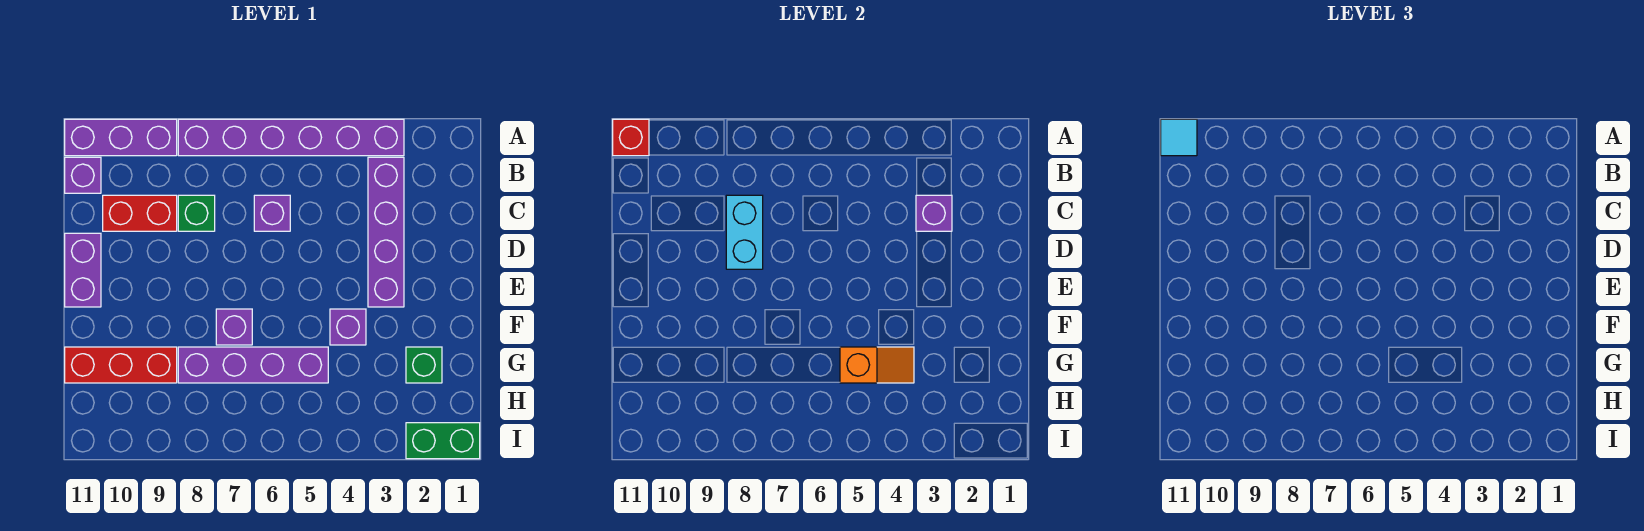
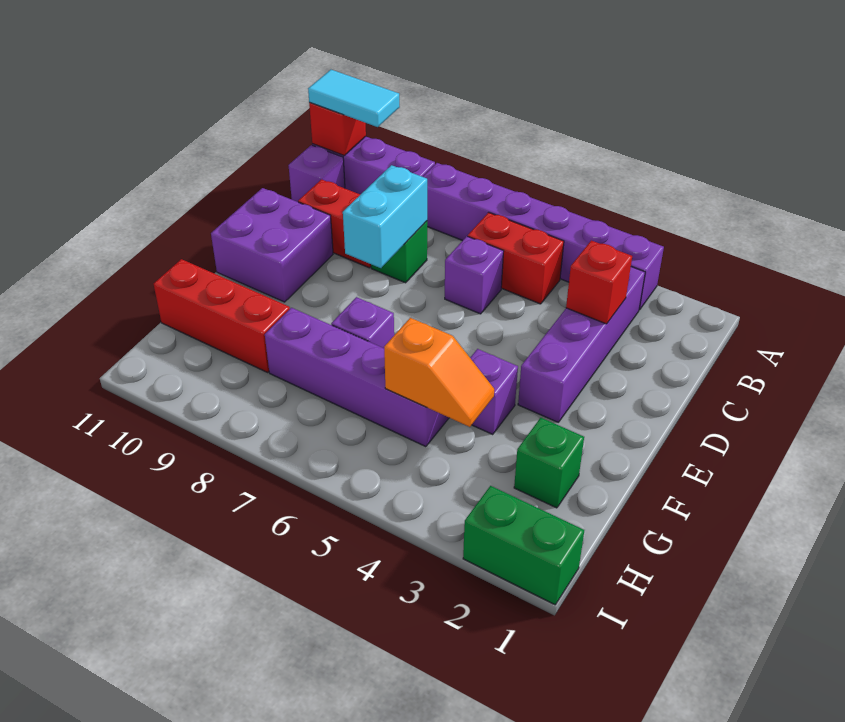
cyan tile A11 level 3 -> cyan tile A10:A11 level 3
none -> red brick B5:B6 level 1
purple brick C3 level 2 -> red brick C3 level 2
purple brick D11:E11 level 1 -> purple brick D10:E11 level 1

